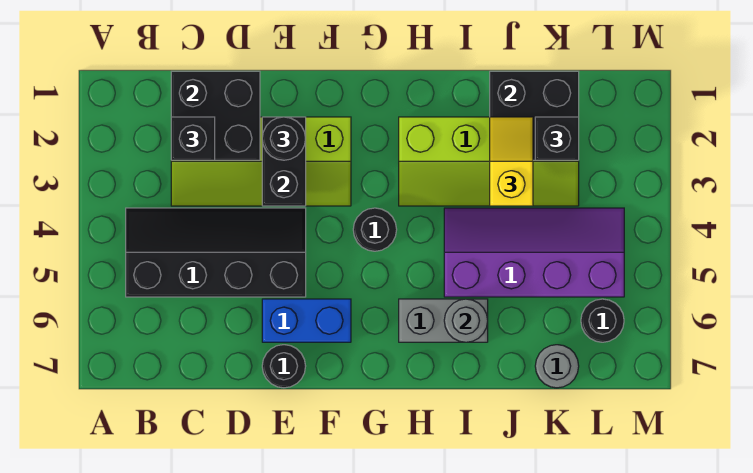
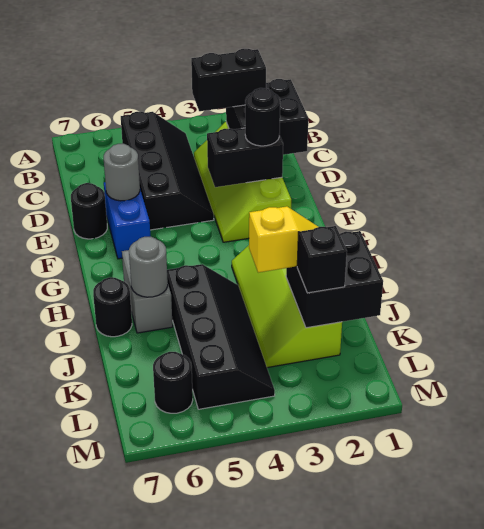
black brick C2 level 3 -> black brick C2:C3 level 3
black round brick G4 level 1 -> black round brick I7 level 1
purple slope I4:L5 level 1 top 5 -> black slope I4:L5 level 1 top 5
grey round brick K7 level 1 -> grey round brick E6 level 2

